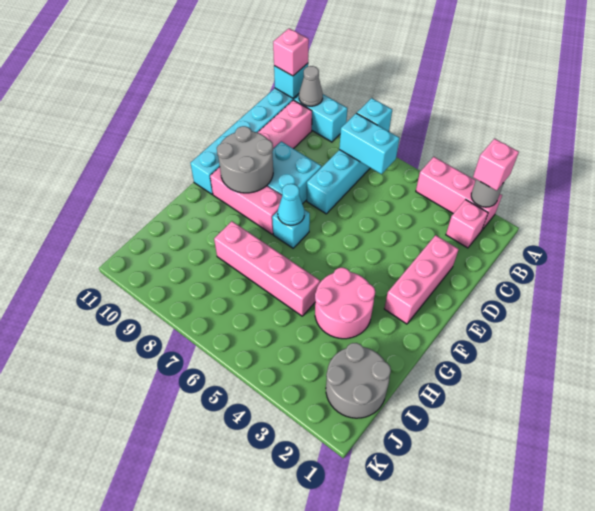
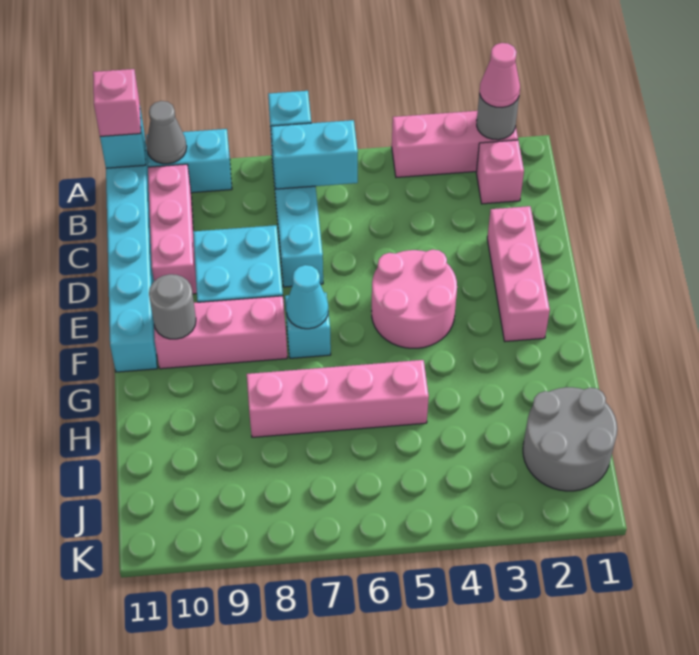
pink brick A2 level 3 -> pink cone A2 level 3
grey round brick E9:F10 level 2 -> grey round brick F10 level 2
pink round brick G3:H4 level 1 -> pink round brick E4:F5 level 1

